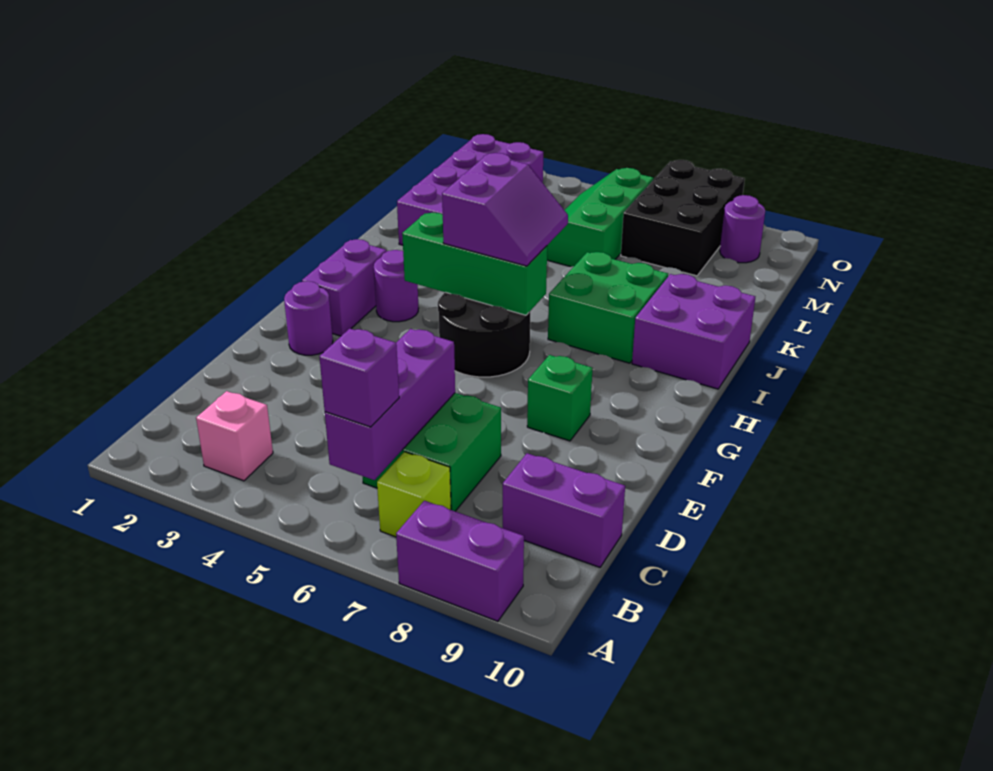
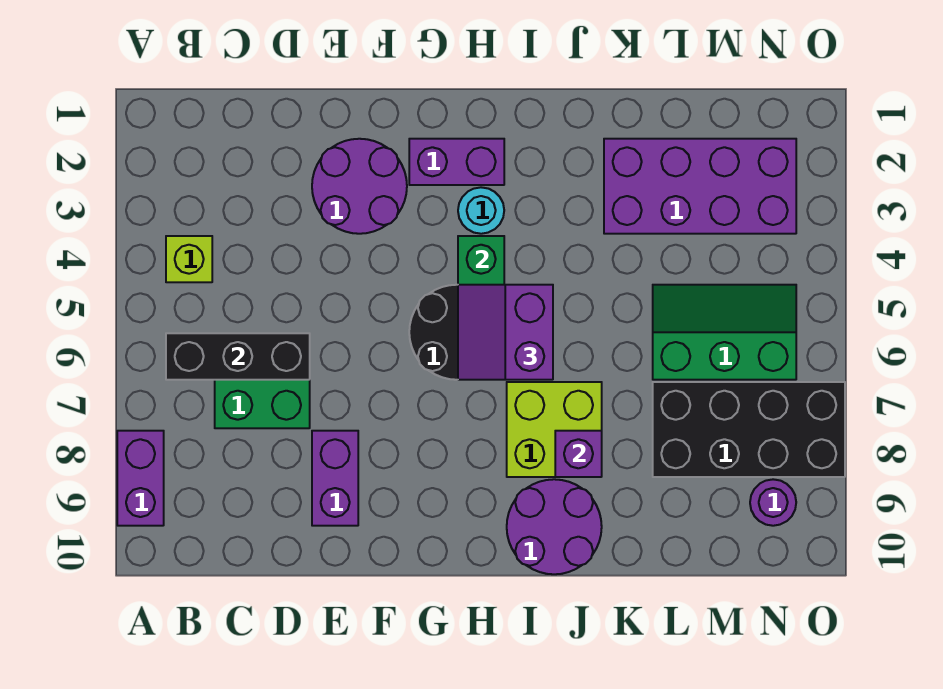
pink brick B3 level 1 -> none
purple brick B6:D6 level 2 -> black brick B6:D6 level 2
purple brick B6 level 3 -> purple brick J8 level 2
lime brick B7 level 1 -> lime brick B4 level 1
purple brick C9:C10 level 1 -> purple brick E8:E9 level 1
purple round brick F2 level 1 -> purple round brick E2:F3 level 1
green brick F8 level 1 -> none
purple round brick H3 level 1 -> cyan round brick H3 level 1
purple slope H5:I6 level 3 top 5 -> purple slope H5:I6 level 3 top I
green brick I7:J8 level 1 -> lime brick I7:J8 level 1
purple brick I9:J10 level 1 -> purple round brick I9:J10 level 1
black brick M7:O8 level 1 -> black brick L7:O8 level 1

